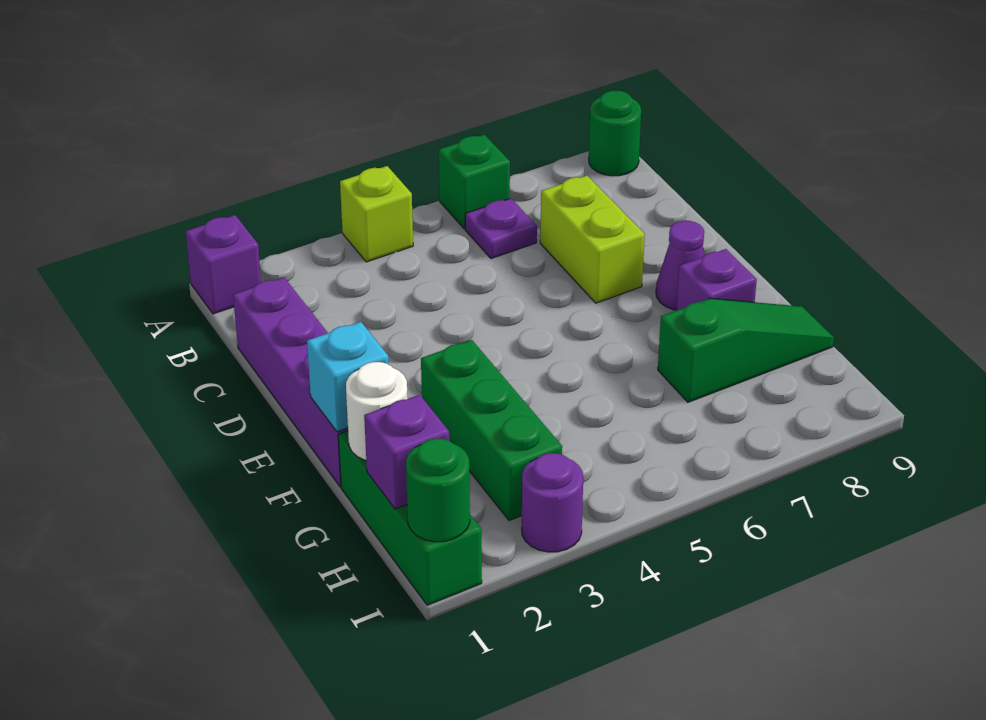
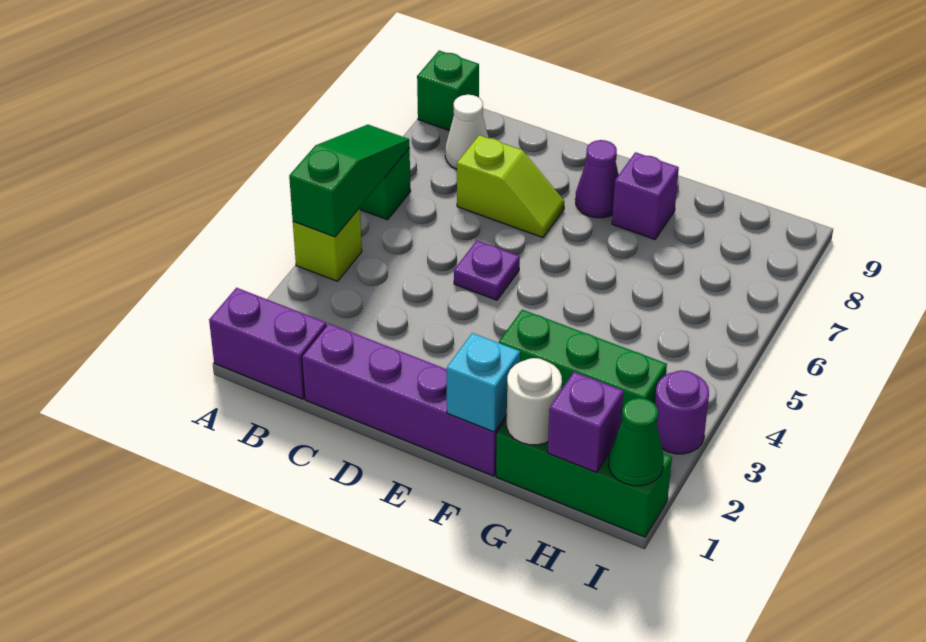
purple brick A1 level 1 -> purple brick A1:B1 level 1
green round brick A9 level 1 -> green brick A9 level 1
purple plate B6 level 1 -> purple plate D5 level 1
none -> white cone B8 level 1
lime brick C7:D7 level 1 -> lime slope C7:D7 level 1 top C
green slope G7:G9 level 1 top 7 -> green slope A4:A6 level 2 top 4
green round brick I1 level 2 -> green cone I1 level 2

